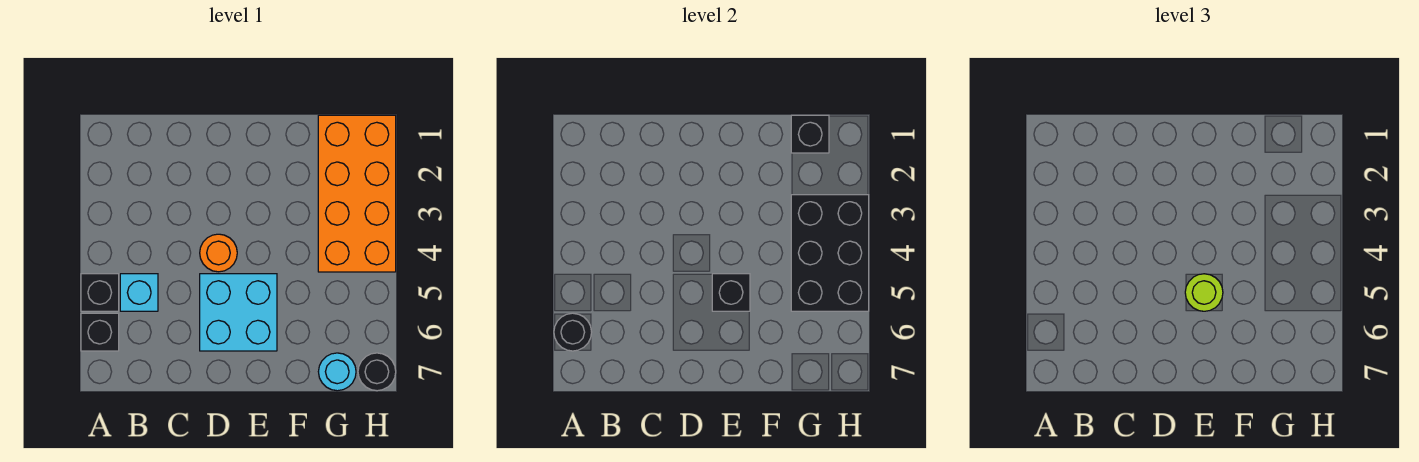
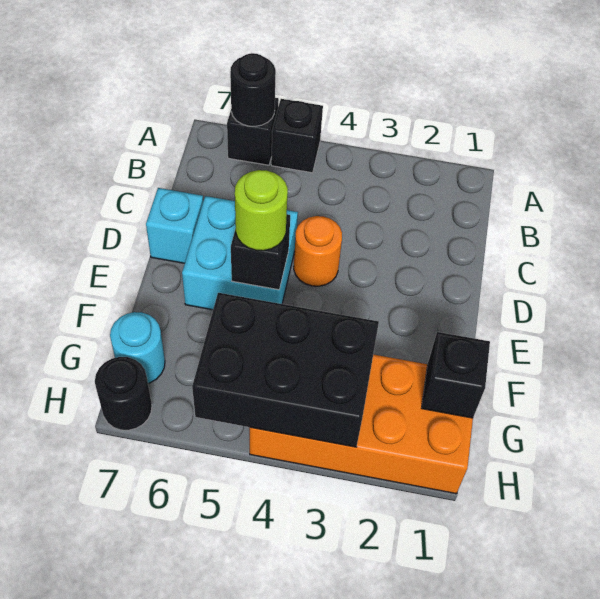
cyan brick B5 level 1 -> cyan brick D7 level 1

